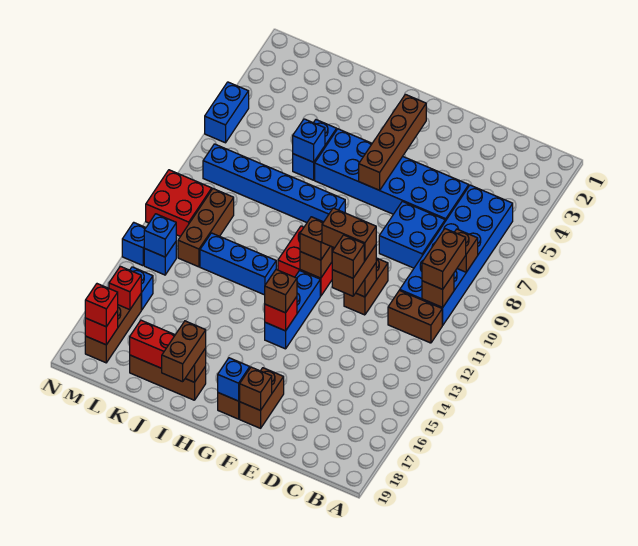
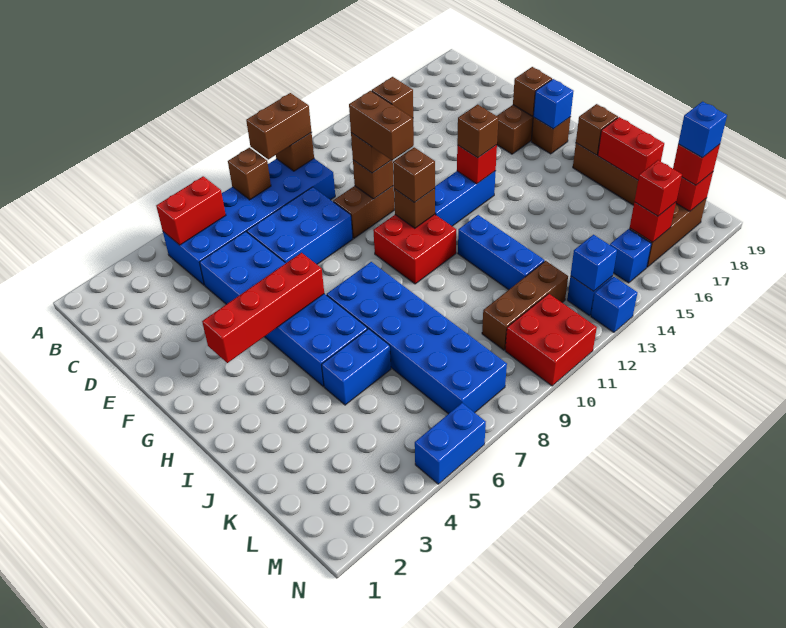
none -> red brick B5:B6 level 2
brown brick B11:C11 level 1 -> none
blue brick D7:E8 level 1 -> blue brick D7:E9 level 1
brown brick G3:G6 level 2 -> red brick G3:G6 level 2
blue brick H8:M8 level 1 -> blue brick H7:M8 level 1
brown brick I18:I19 level 3 -> none
blue brick J6 level 2 -> blue brick M18 level 4
none -> red brick M16 level 3

